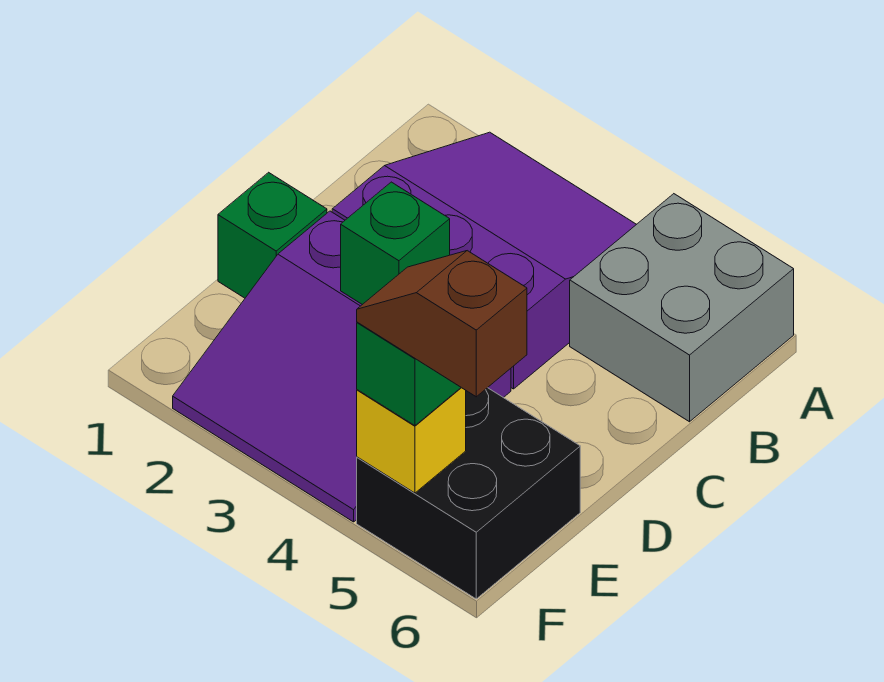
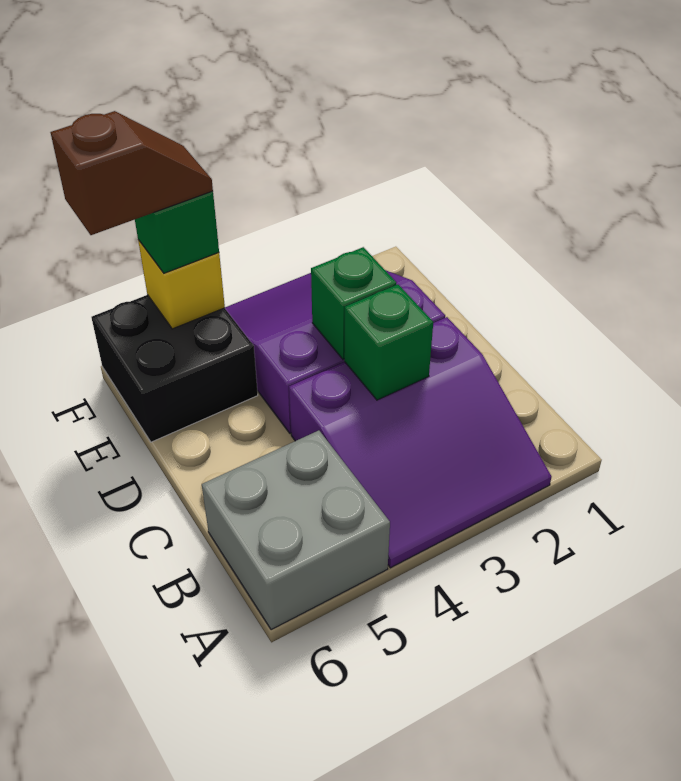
green brick D1 level 1 -> green brick C3 level 2

